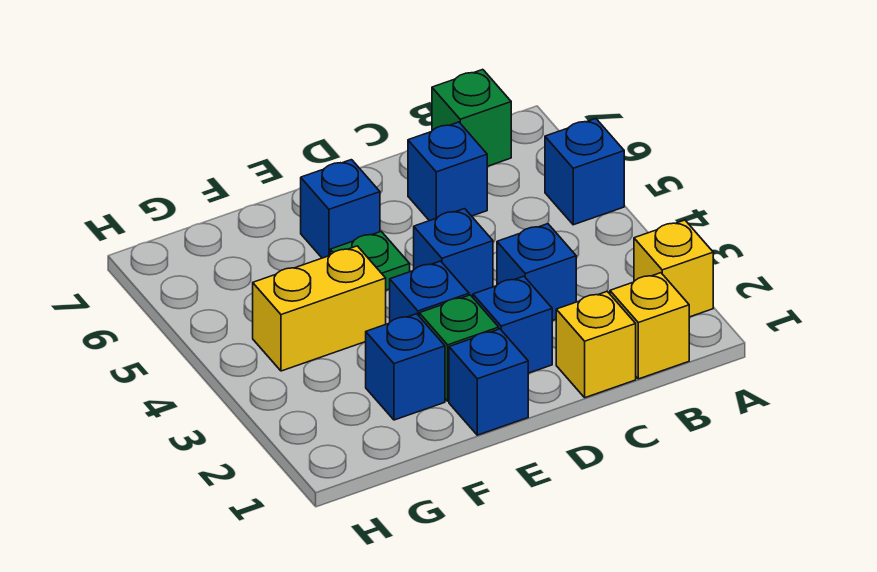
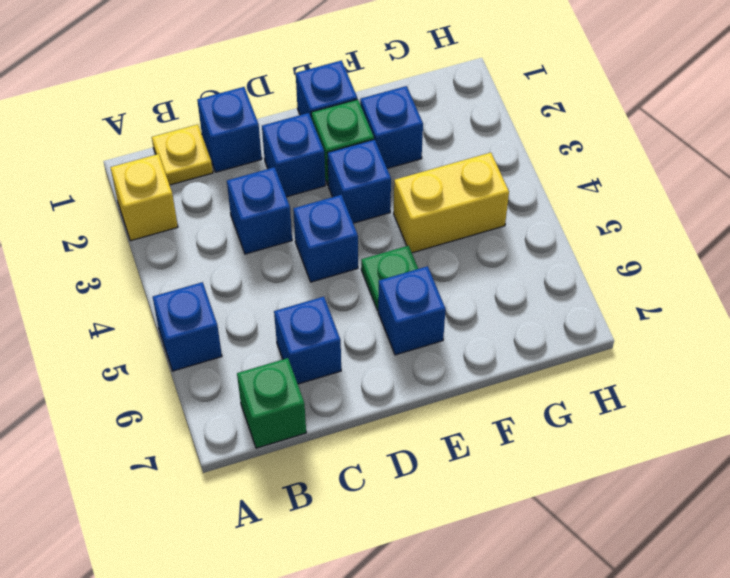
yellow brick B1 level 1 -> yellow plate B1 level 1
yellow brick C1 level 1 -> blue brick C1 level 1

